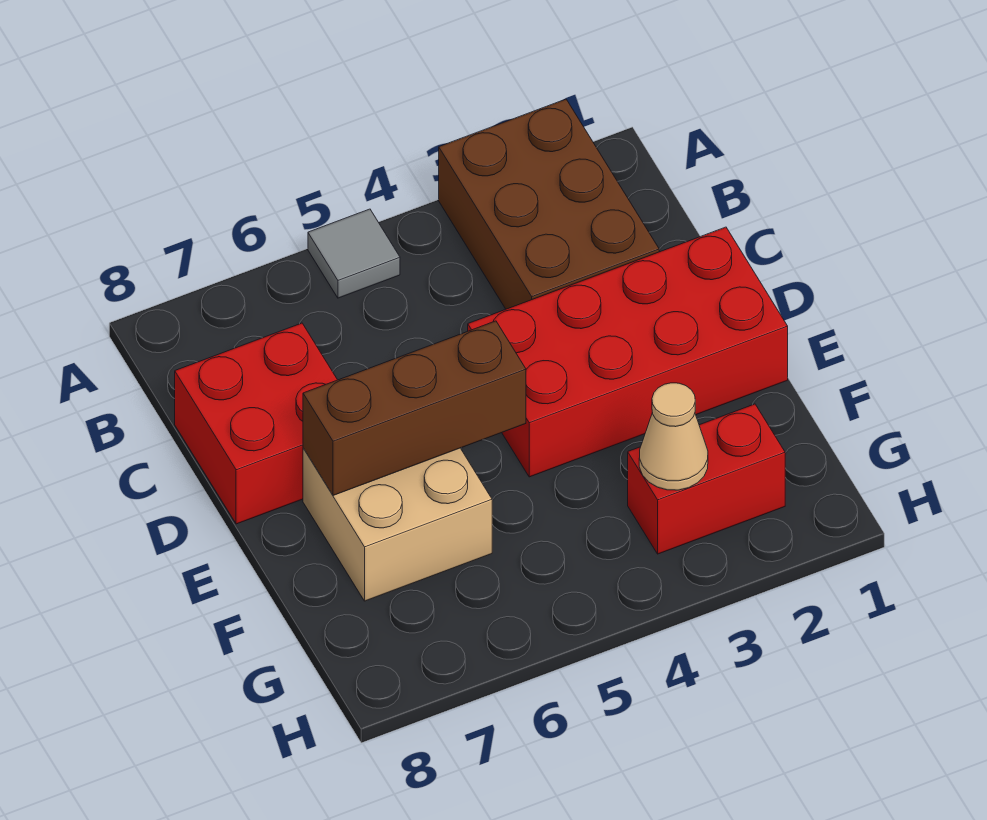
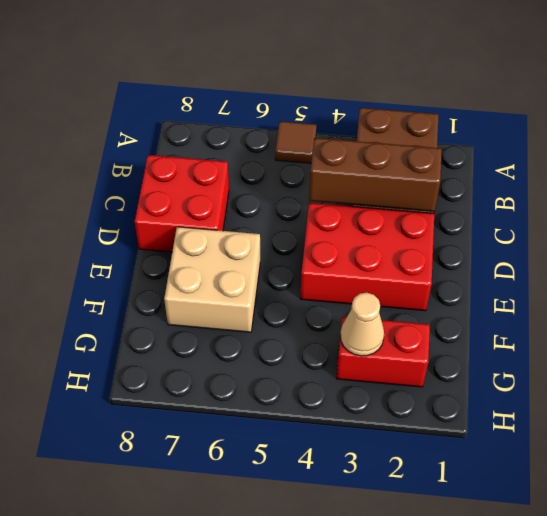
grey tile A5 level 1 -> brown tile A5 level 1
red brick D1:E4 level 1 -> red brick D2:E4 level 1
brown brick E5:E7 level 2 -> brown brick C2:C4 level 2

